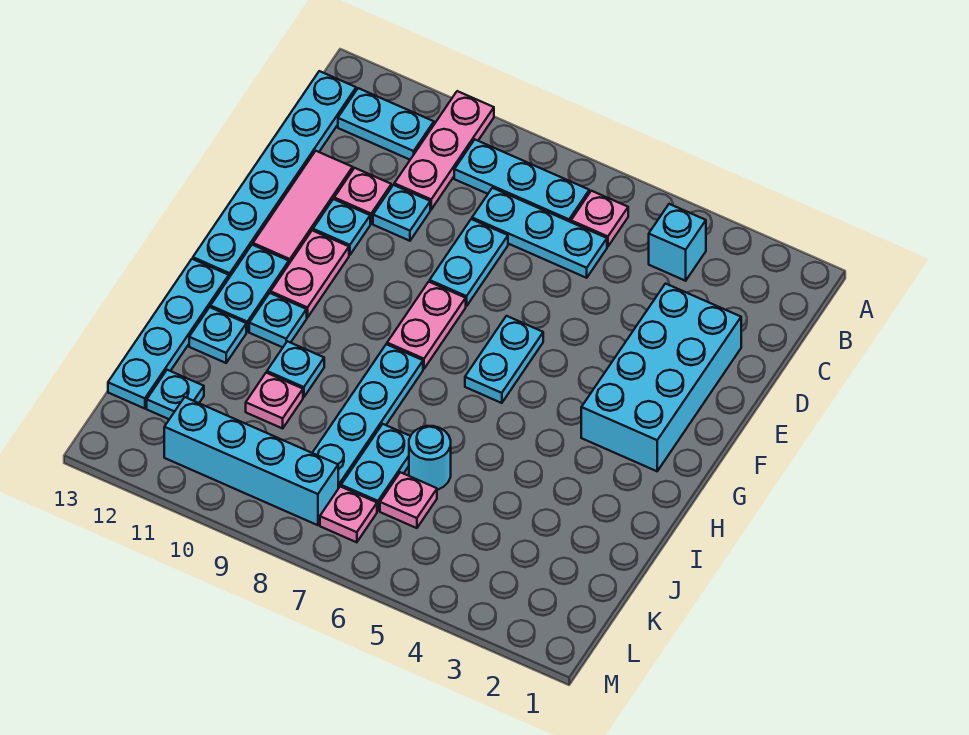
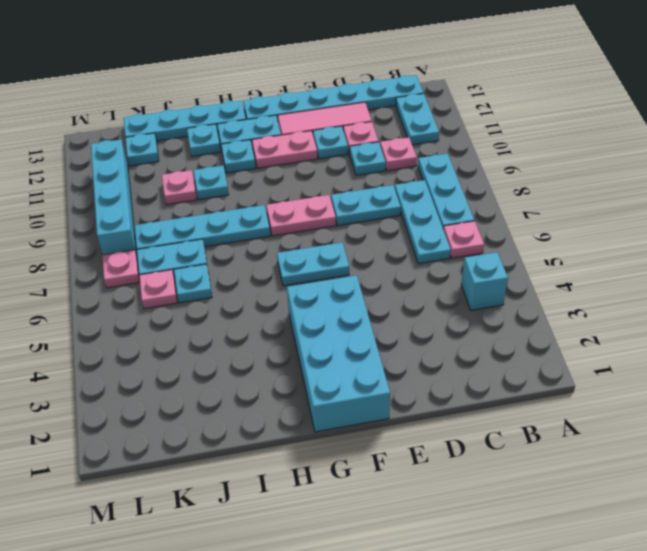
pink plate A10:C10 level 1 -> pink plate C10 level 1
cyan brick D2:G3 level 1 -> cyan brick F1:G4 level 1
cyan round brick J6 level 1 -> cyan plate J6 level 1

